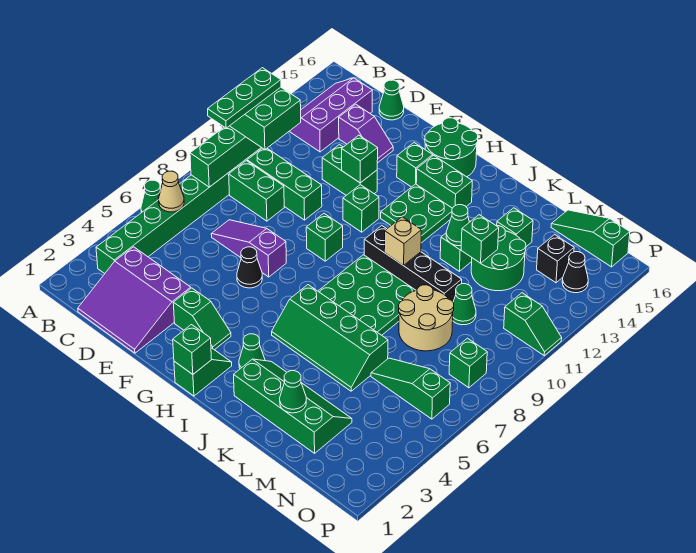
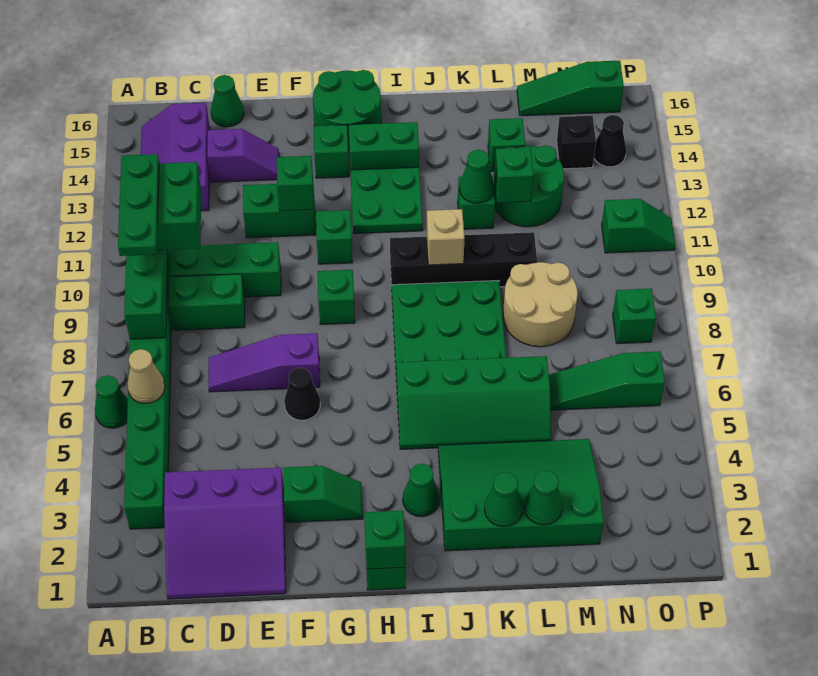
green slope J2:M3 level 1 top 2 -> green slope J2:M4 level 1 top 2
green cone M10 level 1 -> green cone K2 level 2

